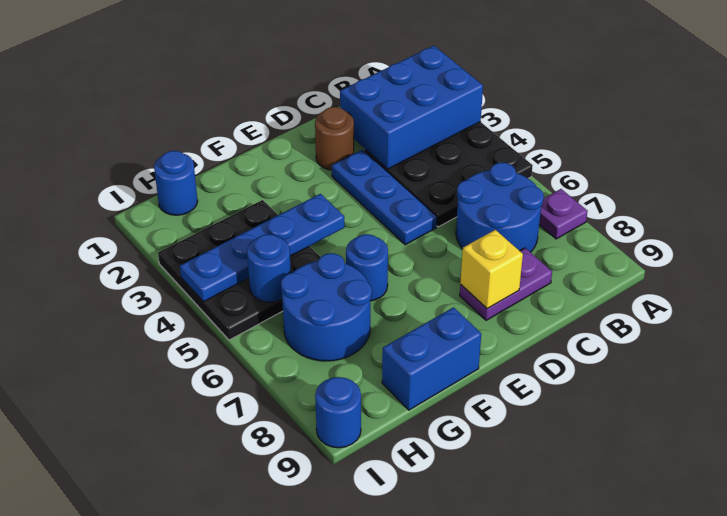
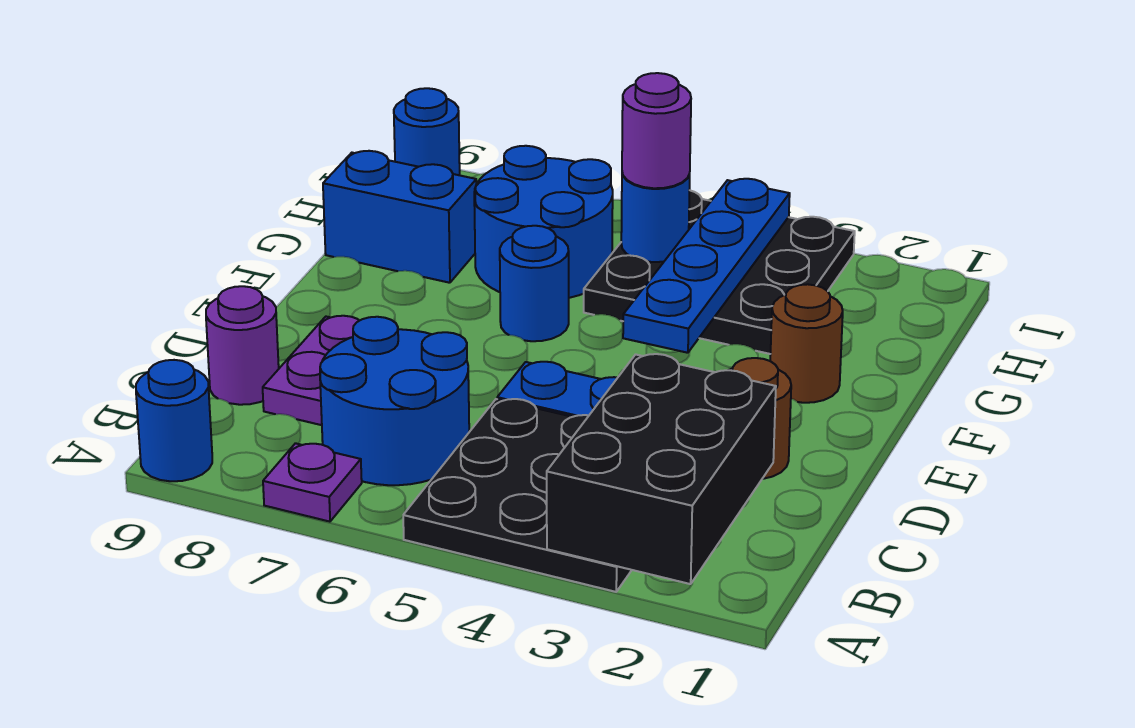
blue brick A2:C3 level 2 -> black brick A2:C3 level 2
none -> purple round brick C9 level 1
yellow brick D8 level 2 -> none
none -> brown round brick F2 level 1
blue brick F9:G9 level 1 -> blue brick G8:G9 level 1
blue round brick H1 level 1 -> blue round brick A9 level 1
none -> purple round brick H5 level 3

